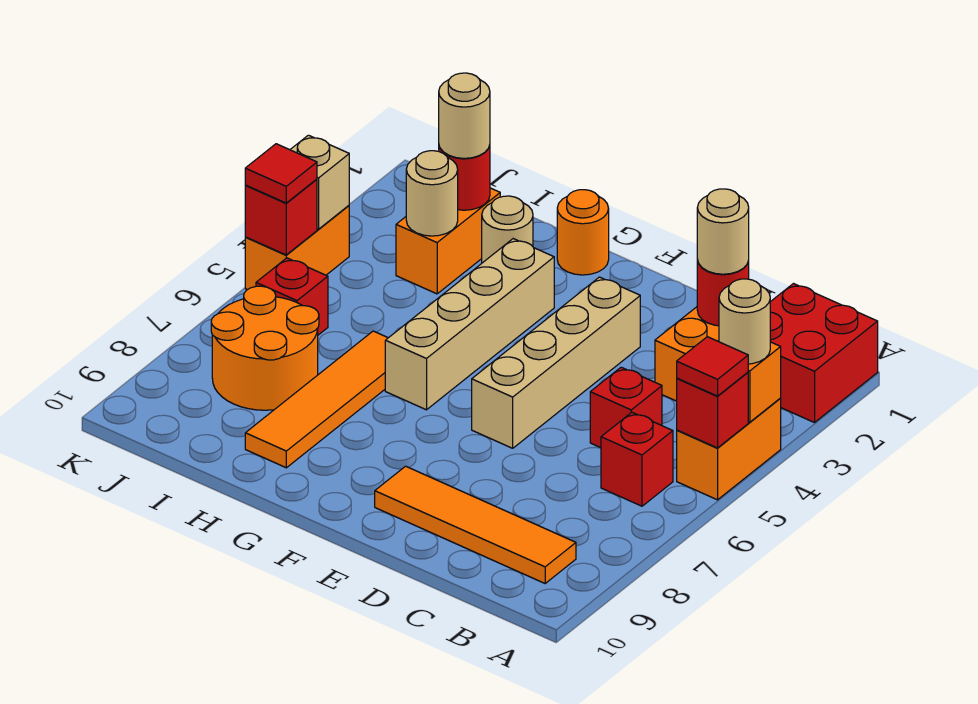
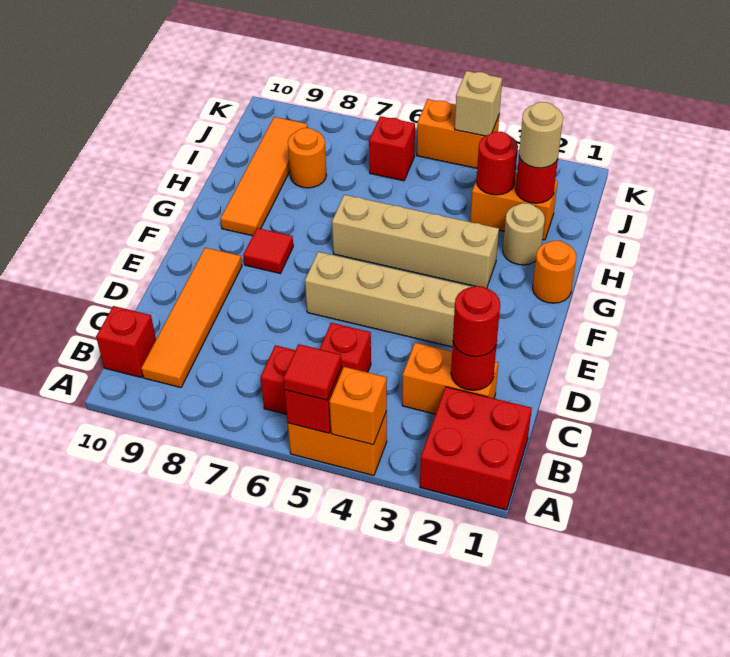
tan round brick A4 level 3 -> none
tan round brick C2 level 3 -> red round brick C2 level 3
orange tile H6:H9 level 1 -> orange tile G9:J9 level 1
tan round brick I3 level 2 -> red round brick I3 level 2
orange round brick I7:J8 level 1 -> orange round brick I8 level 1
red brick K5 level 2 -> red brick B10 level 1
red tile K5 level 3 -> red tile F8 level 1

